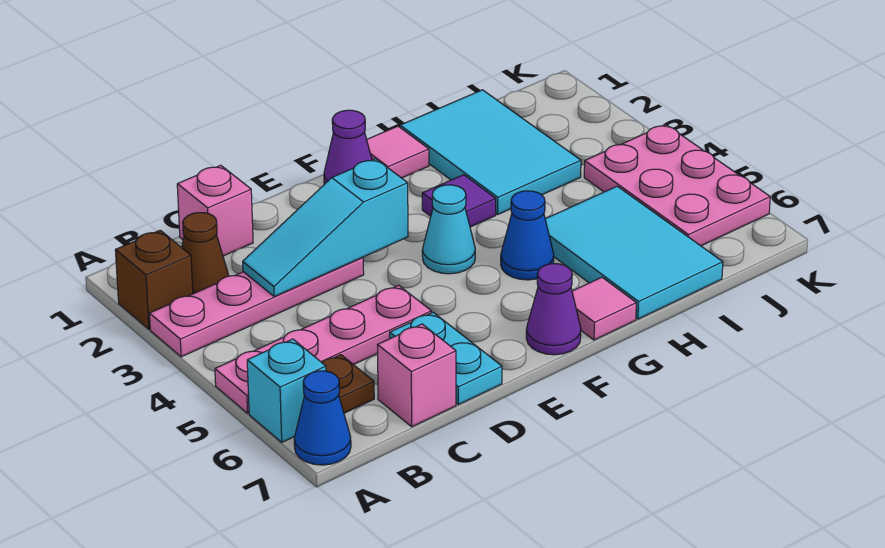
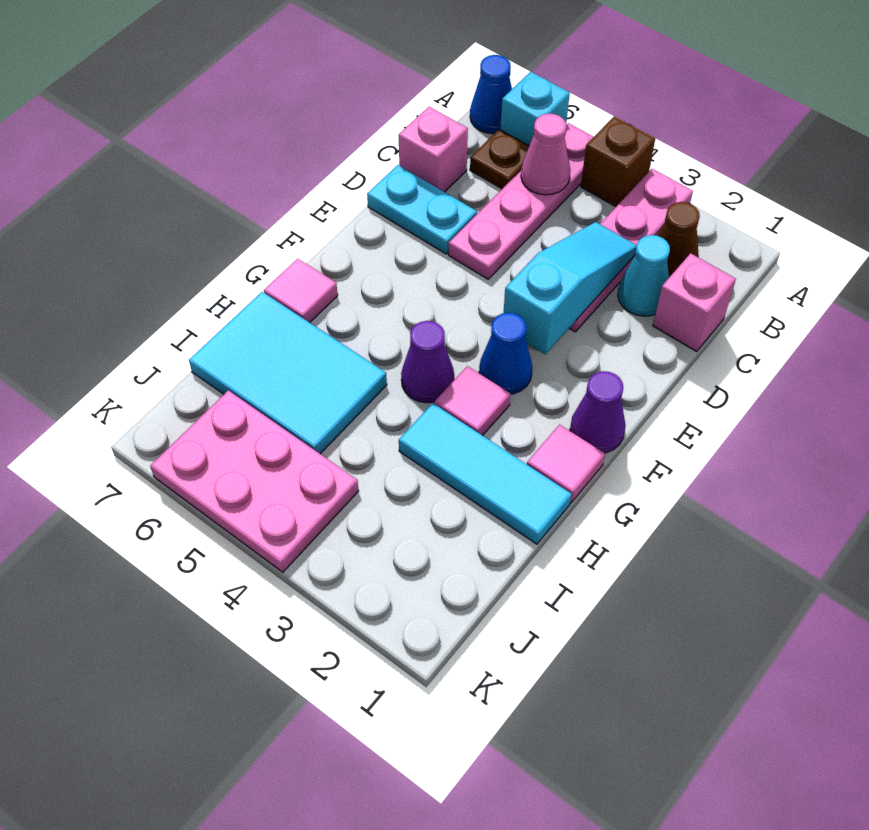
brown brick A2 level 1 -> brown brick A4 level 1
none -> pink cone B5 level 2
cyan cone F4 level 1 -> cyan cone C2 level 1
purple cone F7 level 1 -> purple cone G4 level 1
purple tile G3 level 1 -> pink tile G3 level 1
blue cone G5 level 1 -> blue cone F3 level 1
cyan tile H1:I3 level 1 -> cyan tile H1:H3 level 1

